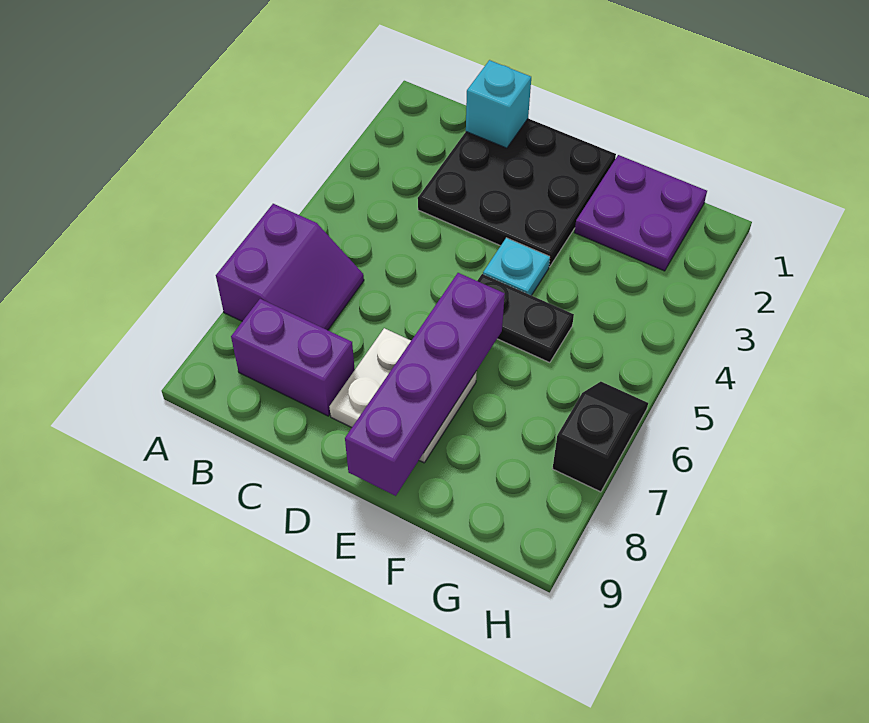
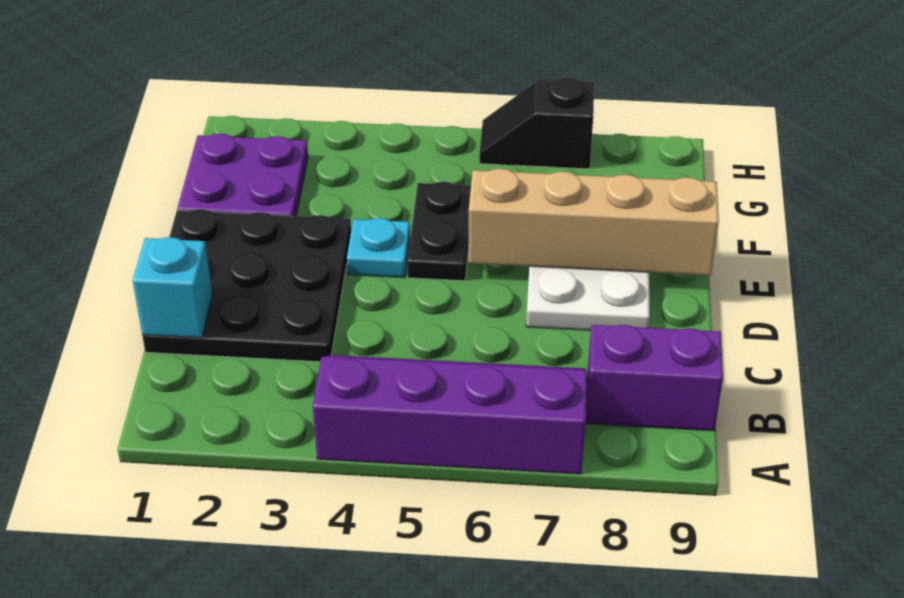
purple slope A6:B7 level 1 top A -> purple slope A4:B7 level 1 top A
purple brick B8:C8 level 1 -> purple brick B8:B9 level 1
purple brick E6:E9 level 2 -> tan brick E6:E9 level 2

